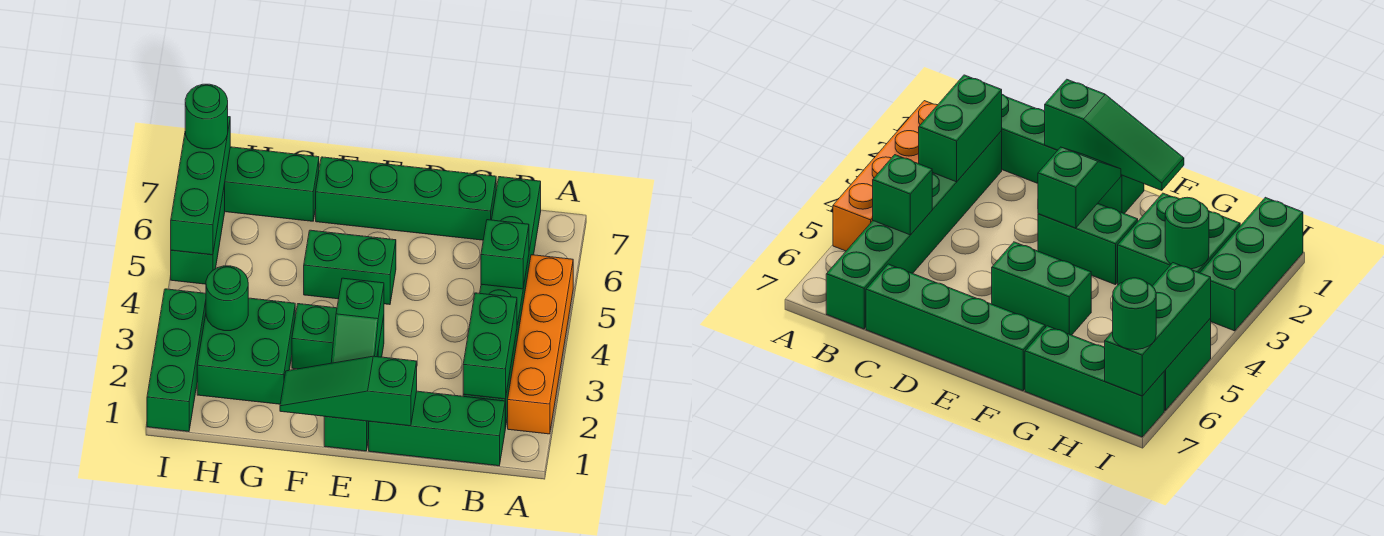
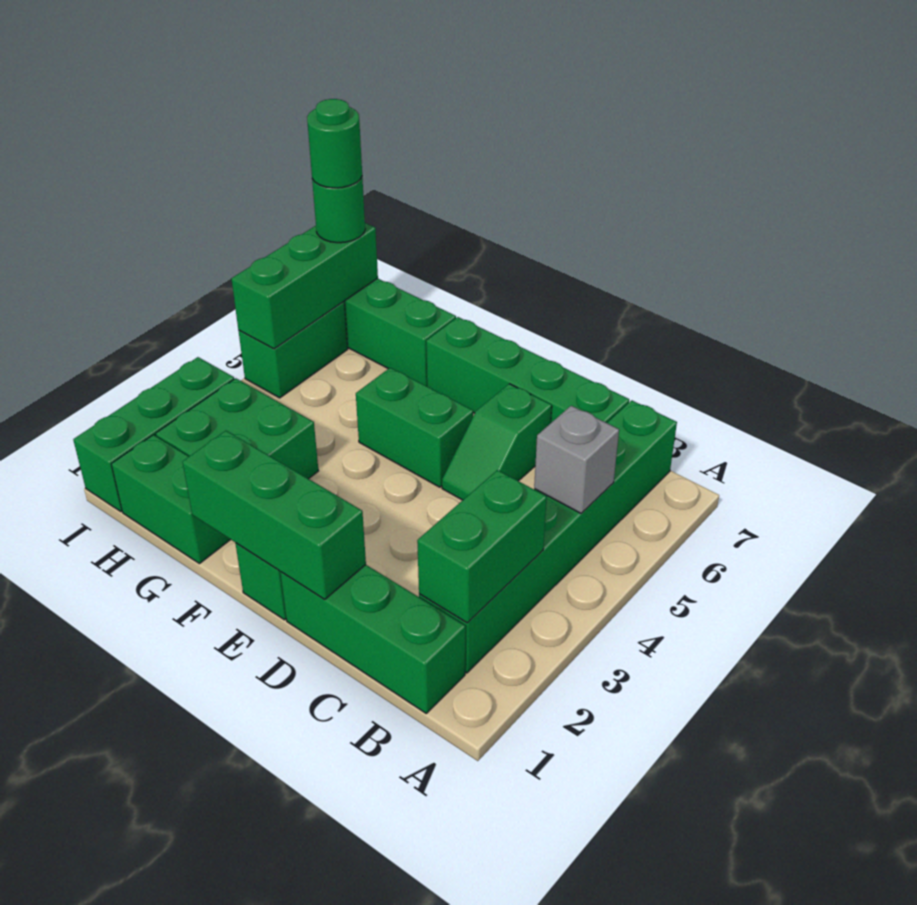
orange brick A2:A5 level 1 -> none
green brick B5 level 2 -> grey brick B5 level 2
green slope D1:F1 level 2 top D -> green brick D1:F1 level 2
green slope E2:E3 level 2 top 3 -> green slope D5:D6 level 1 top 6
green brick E3:F3 level 1 -> green brick G1:H1 level 1
green round brick H3 level 2 -> green round brick I7 level 4

